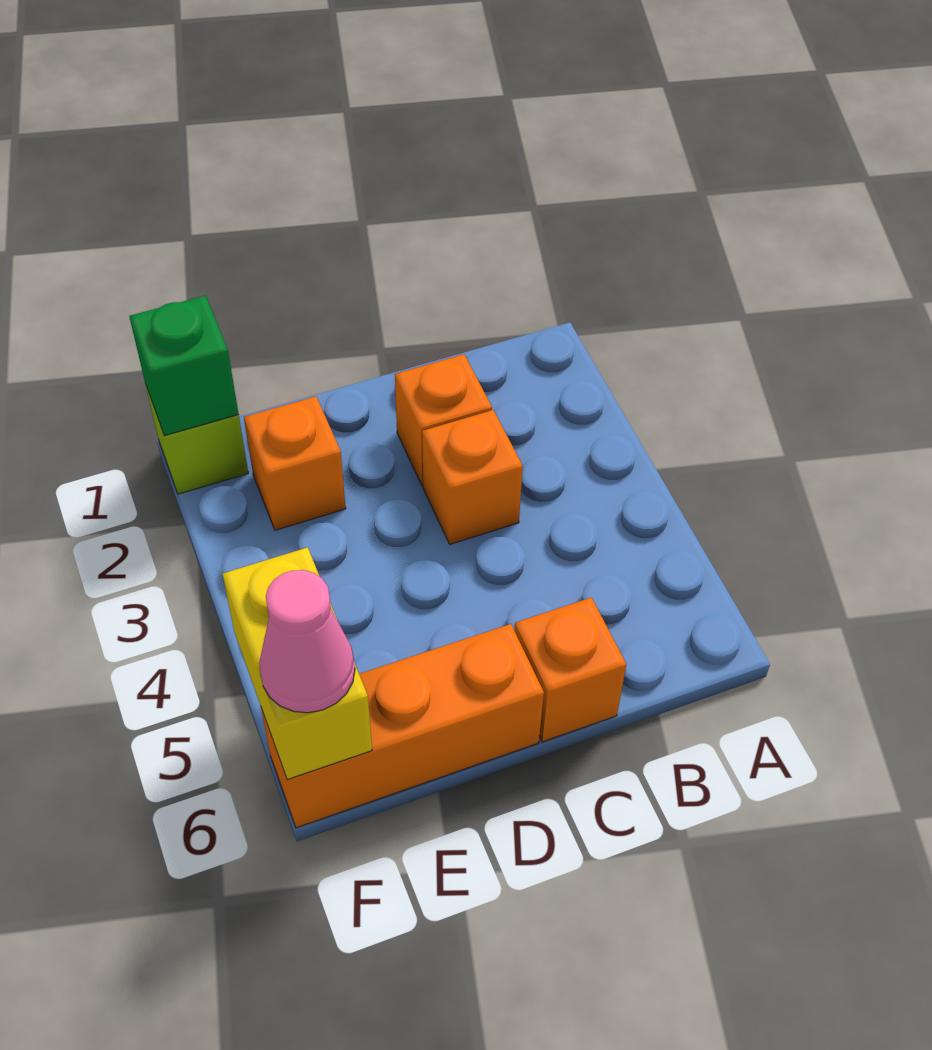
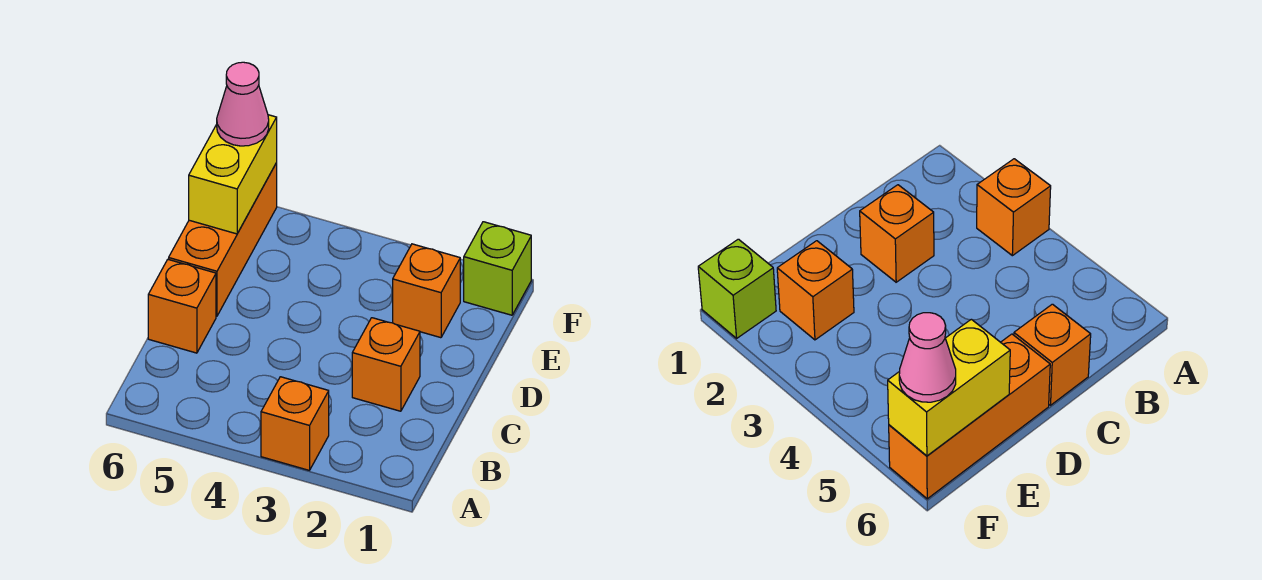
orange brick C3 level 1 -> orange brick A3 level 1
green brick F1 level 2 -> none
yellow brick F5:F6 level 2 -> yellow brick E6:F6 level 2

